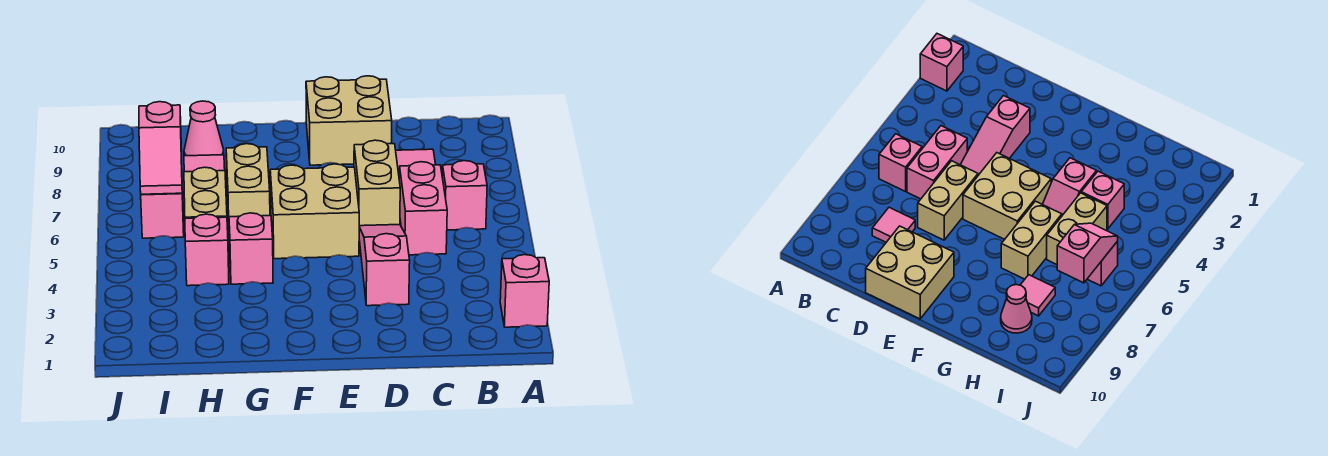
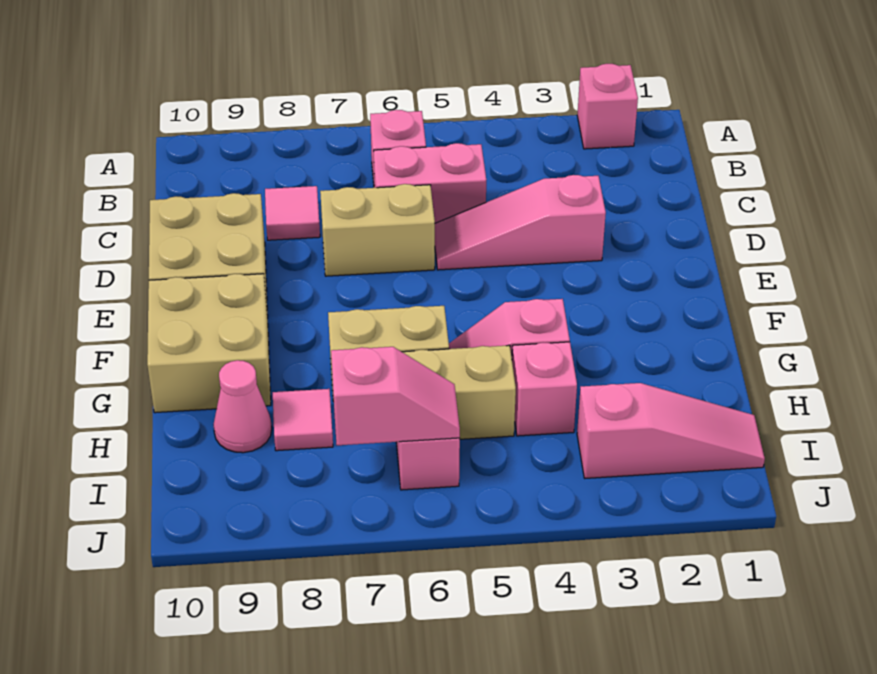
tan brick E5:F6 level 1 -> tan brick F9:G10 level 1
none -> pink slope I1:I3 level 1 top 3

